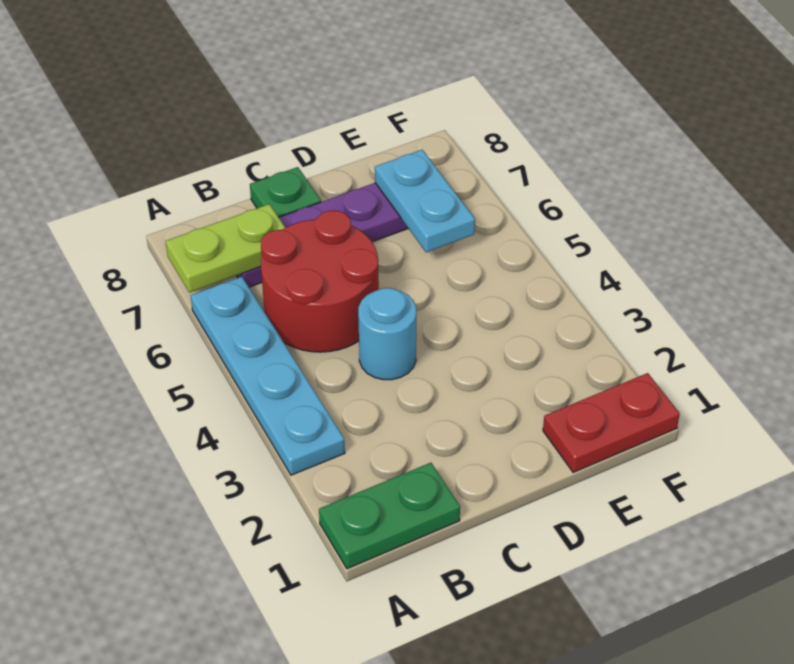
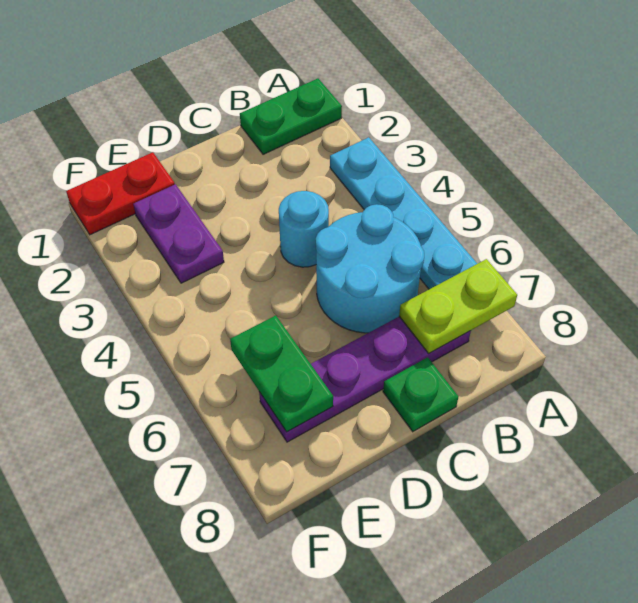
red round brick B5:C6 level 1 -> cyan round brick B5:C6 level 1
none -> purple plate E2:E3 level 1
cyan plate E6:E7 level 2 -> green plate E6:E7 level 2

